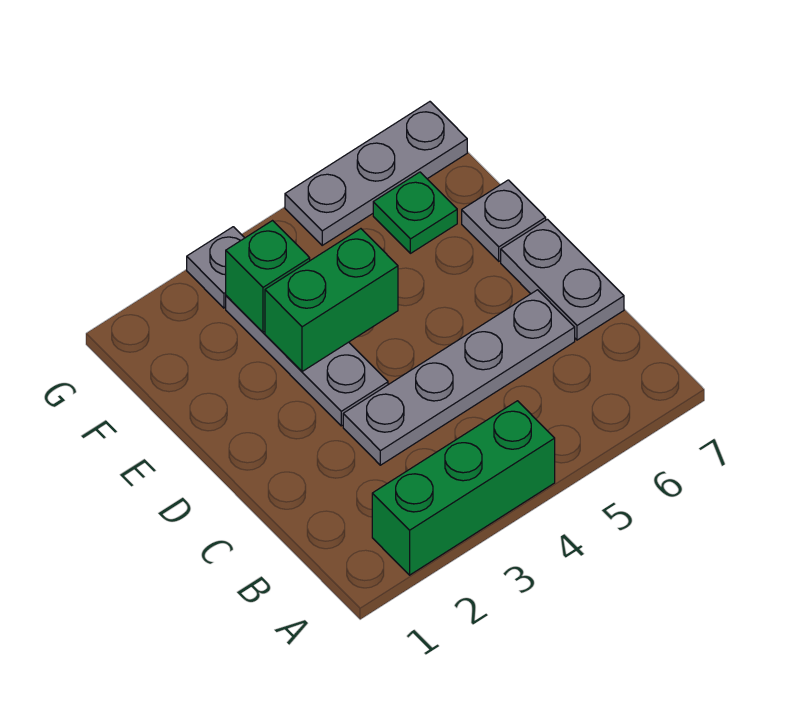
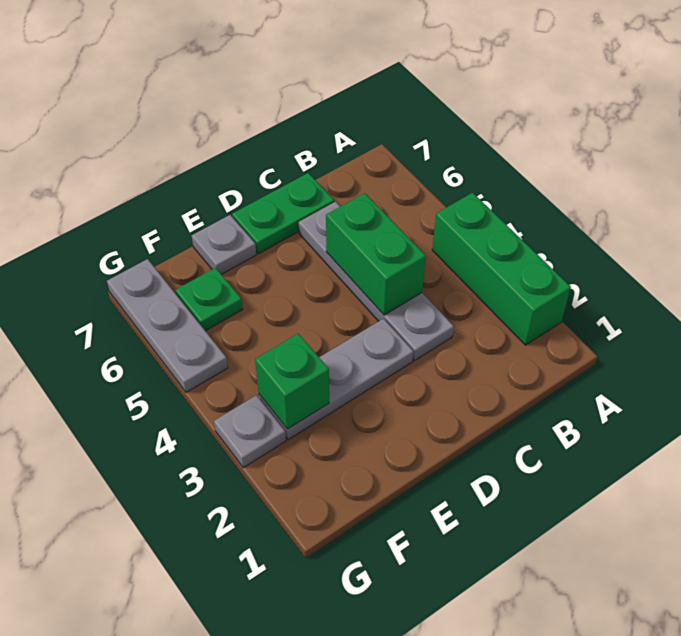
grey plate C7:D7 level 1 -> green plate C7:D7 level 1
green brick E3:E4 level 2 -> green brick C4:C5 level 2

